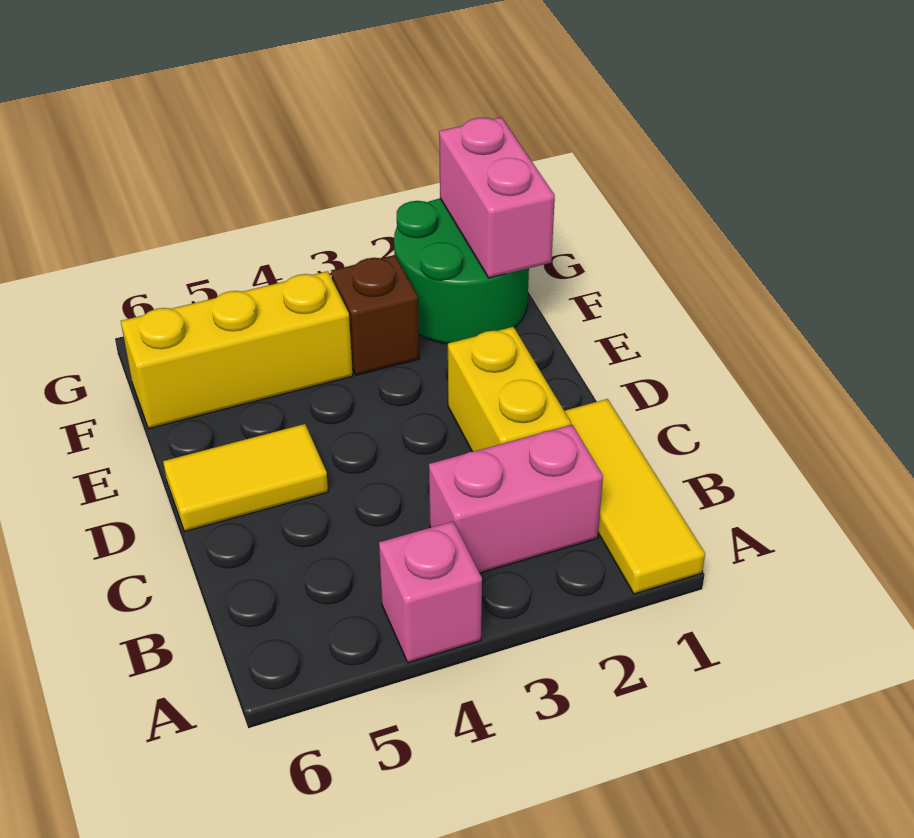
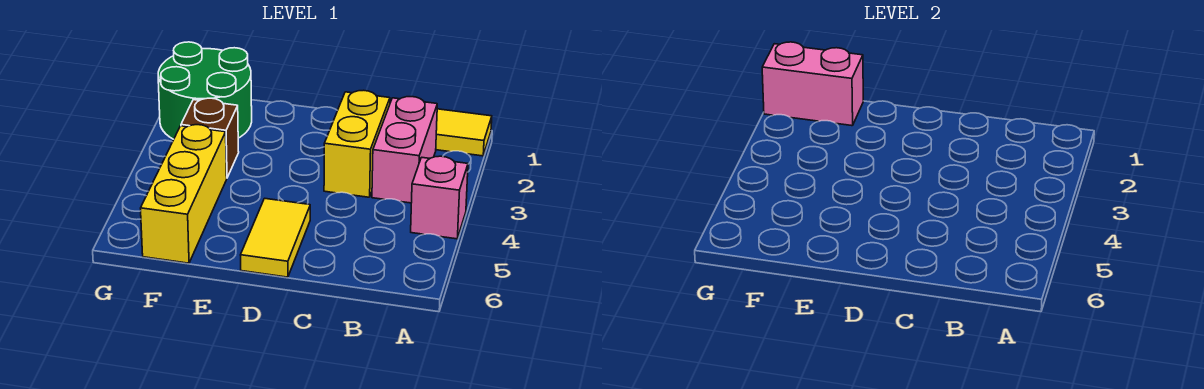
yellow brick C2:D2 level 1 -> yellow brick C2:C3 level 1

